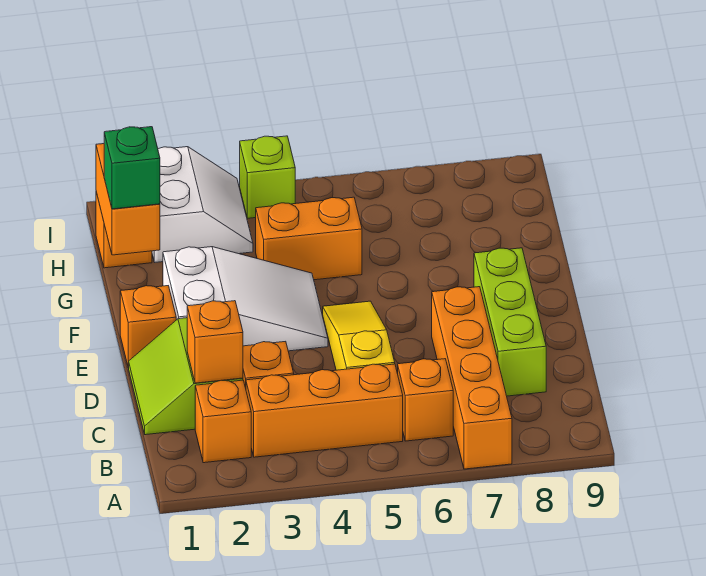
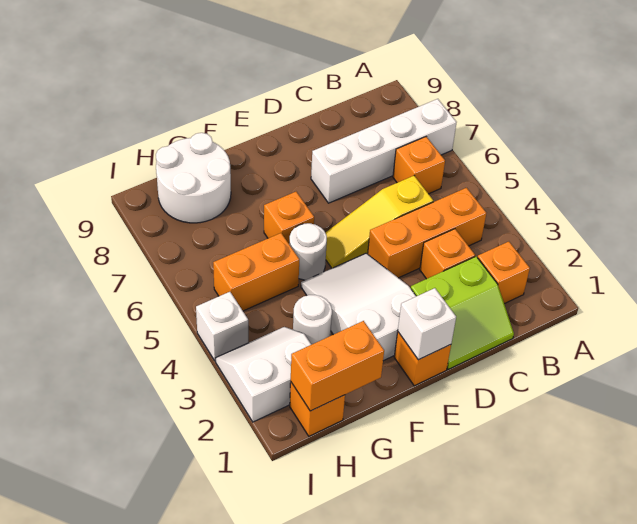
orange brick A7:D7 level 1 -> white brick A7:D7 level 1
orange brick B3:B5 level 1 -> orange brick B4:D4 level 1
orange brick C2 level 2 -> orange brick F6 level 1
lime brick C8:E8 level 1 -> none
none -> white brick E1 level 2
none -> white round brick F5 level 1
green brick G1 level 3 -> none
none -> white round brick G3 level 1
orange brick G4:G5 level 1 -> orange brick G5:H5 level 1
none -> white round brick G8:H9 level 1
lime brick I4 level 1 -> white brick I4 level 1

